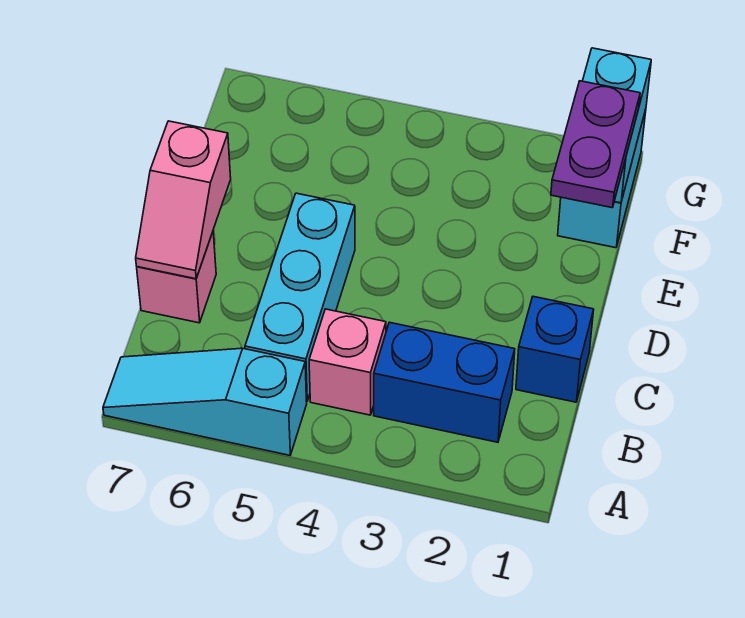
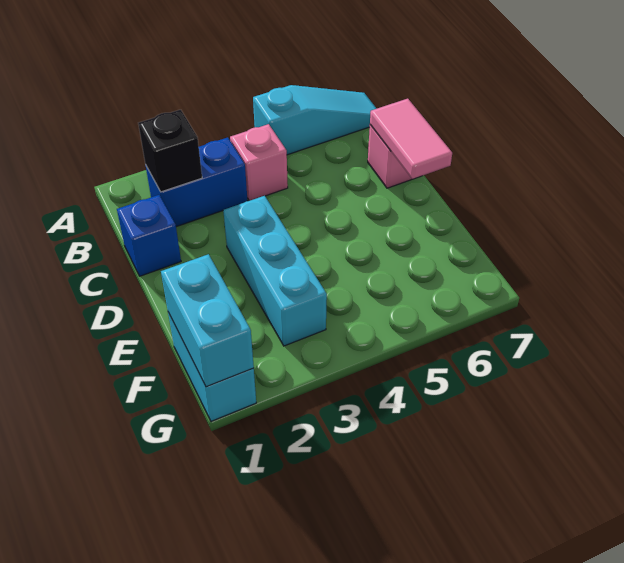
none -> black brick B2 level 2
cyan brick B5:D5 level 1 -> cyan brick D3:F3 level 1
pink slope C7:D7 level 2 top D -> pink tile C7:D7 level 2
purple plate E1:F1 level 3 -> none

